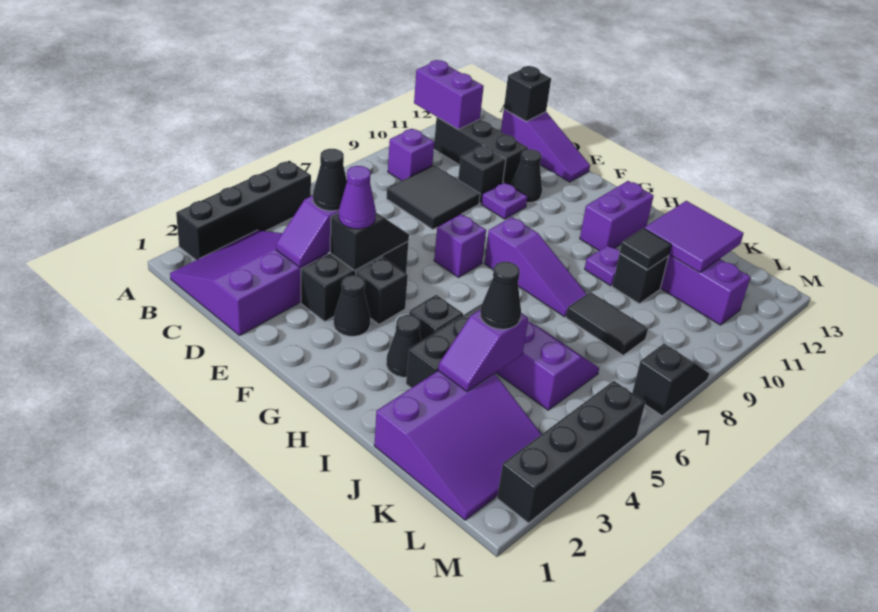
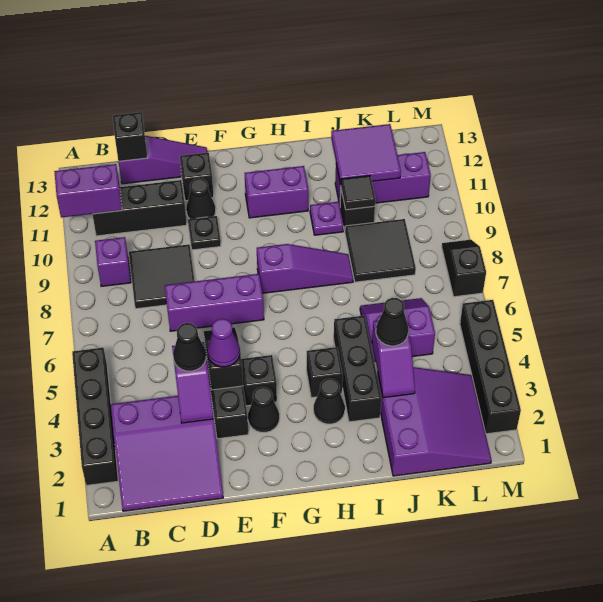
purple slope B1:D3 level 1 top D -> purple slope B1:D3 level 1 top 3
black brick D10 level 1 -> black brick E12 level 1
purple plate E10 level 1 -> black plate E10 level 1
purple brick F7 level 1 -> purple brick D7:F7 level 1
purple brick H11:H12 level 1 -> purple brick G11:H11 level 1
black tile J8:K8 level 1 -> black tile J8:K9 level 1

